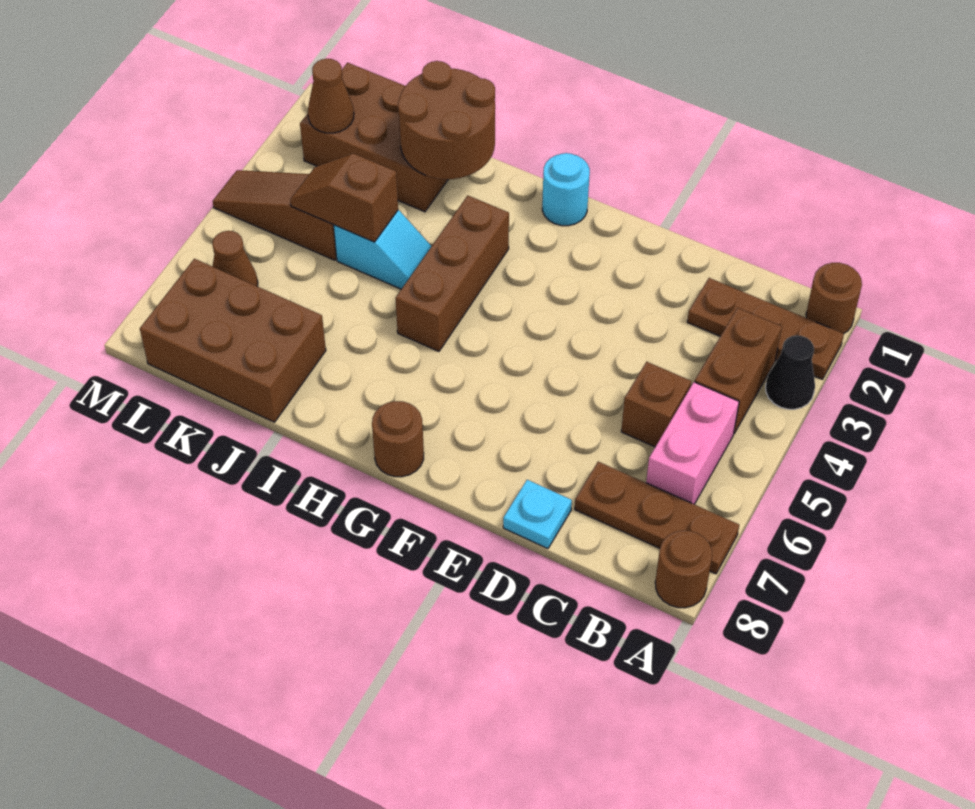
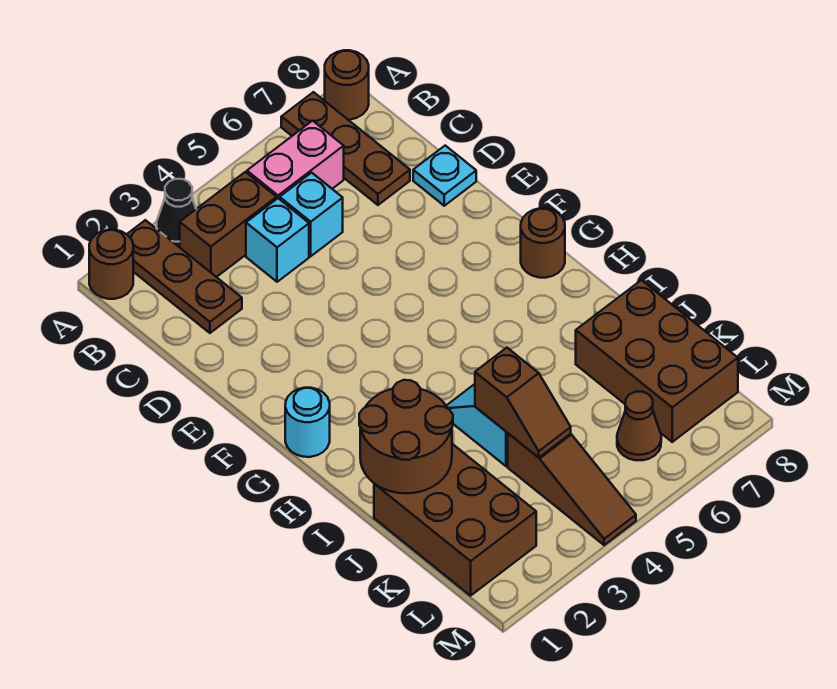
none -> cyan brick C4 level 1
brown brick C5 level 1 -> cyan brick C5 level 1
brown brick H3:H5 level 1 -> none
brown cone L2 level 2 -> none

